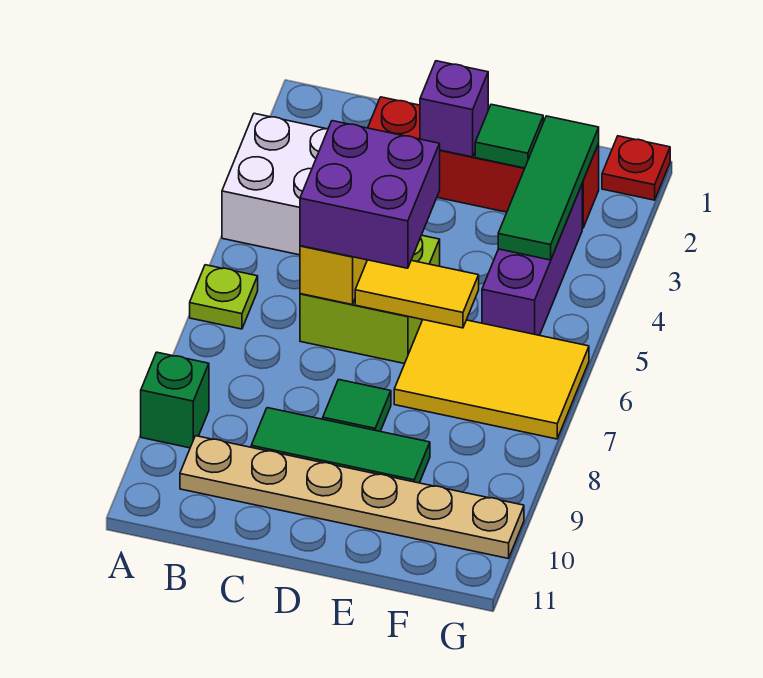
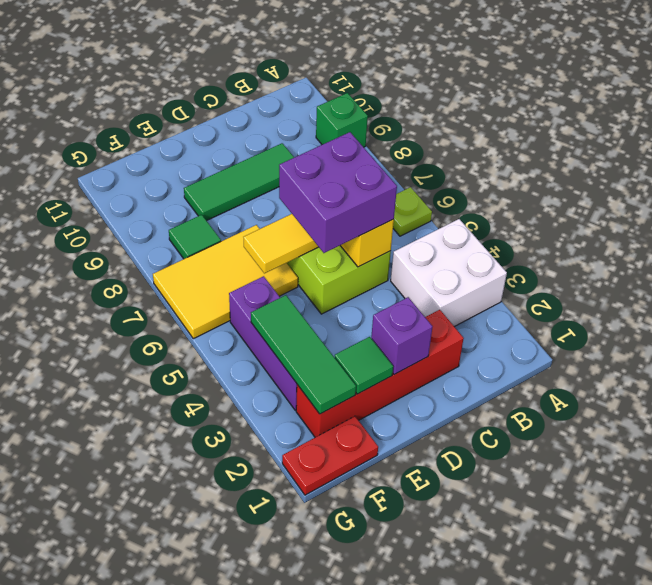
tan plate B10:G10 level 1 -> none
green tile D8 level 1 -> green tile F8 level 1
red plate G1 level 1 -> red plate F1:G1 level 1

